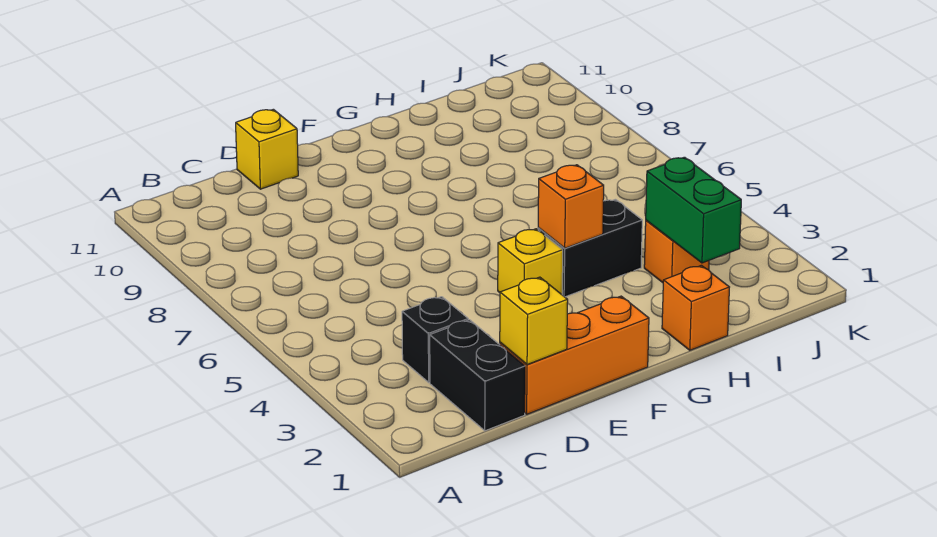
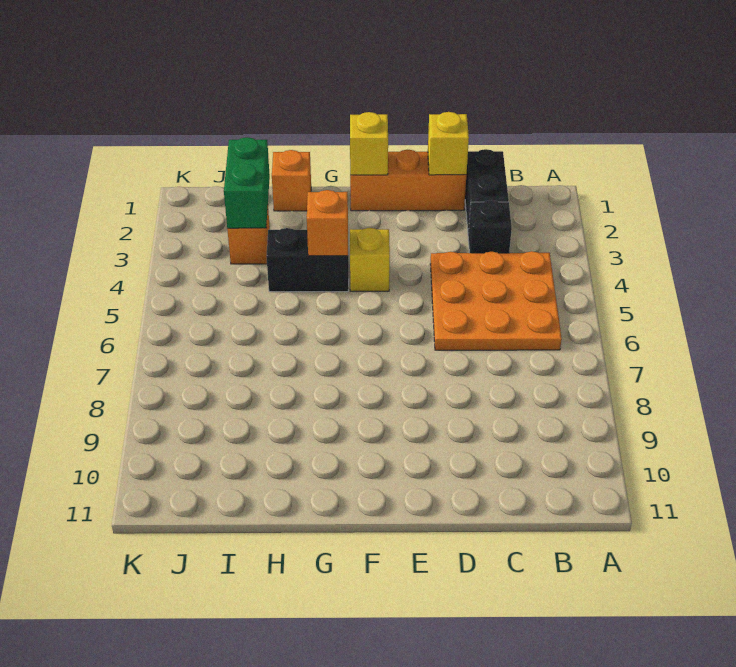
none -> orange plate B4:D6 level 1
yellow brick D11 level 1 -> yellow brick F1 level 2

